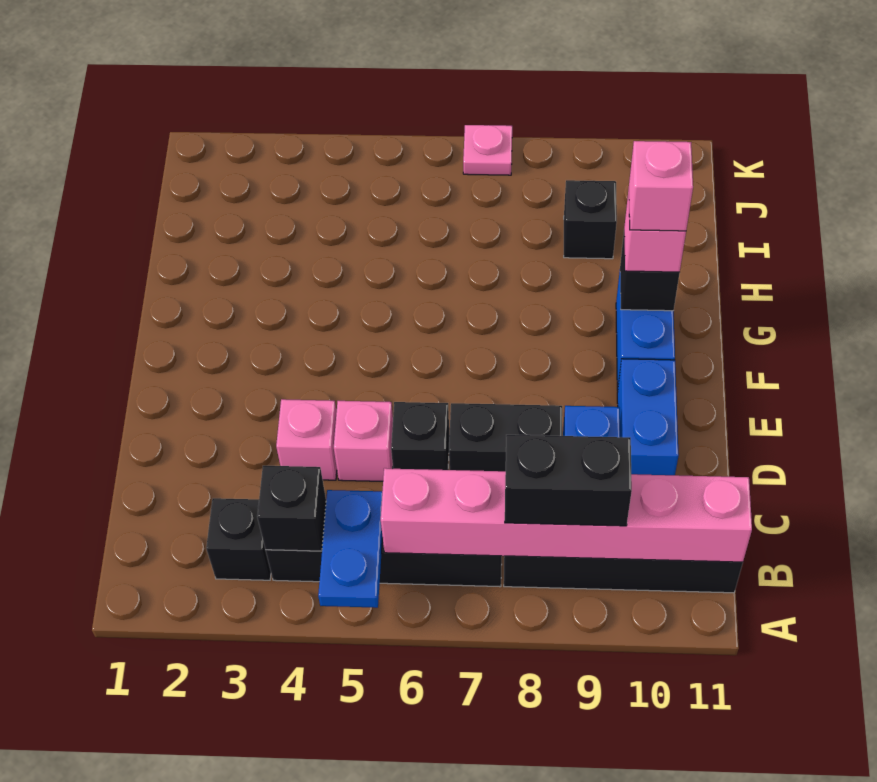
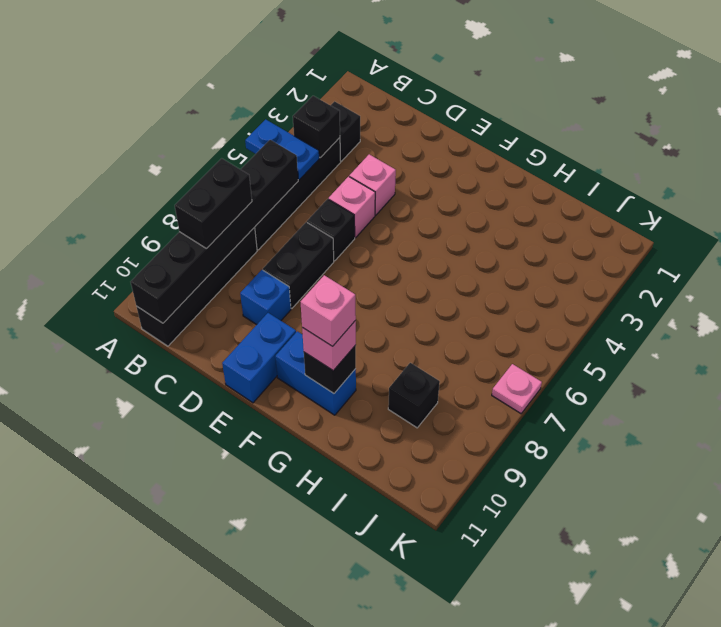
pink brick B6:B11 level 2 -> black brick B6:B11 level 2
blue brick D10:E10 level 1 -> blue brick E10:E11 level 1

